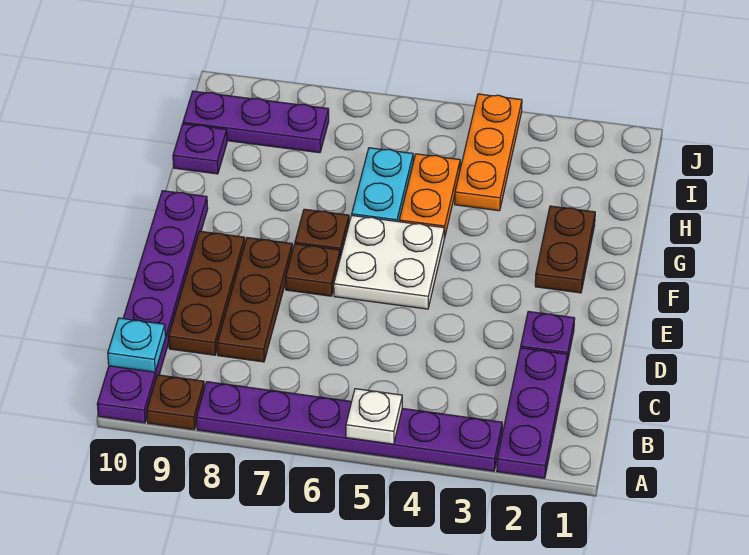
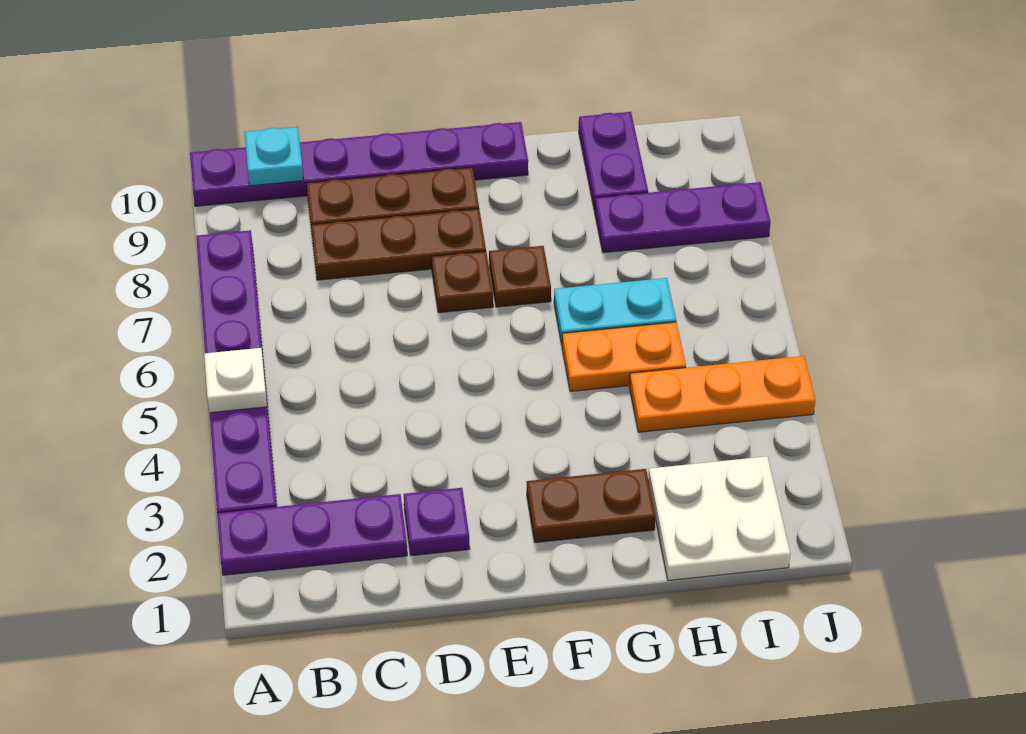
brown plate A9 level 1 -> none
white plate E5:F6 level 1 -> white plate H1:I2 level 1
purple plate H10 level 1 -> purple plate H9:H10 level 1
purple plate I8:I10 level 1 -> purple plate H8:J8 level 1

